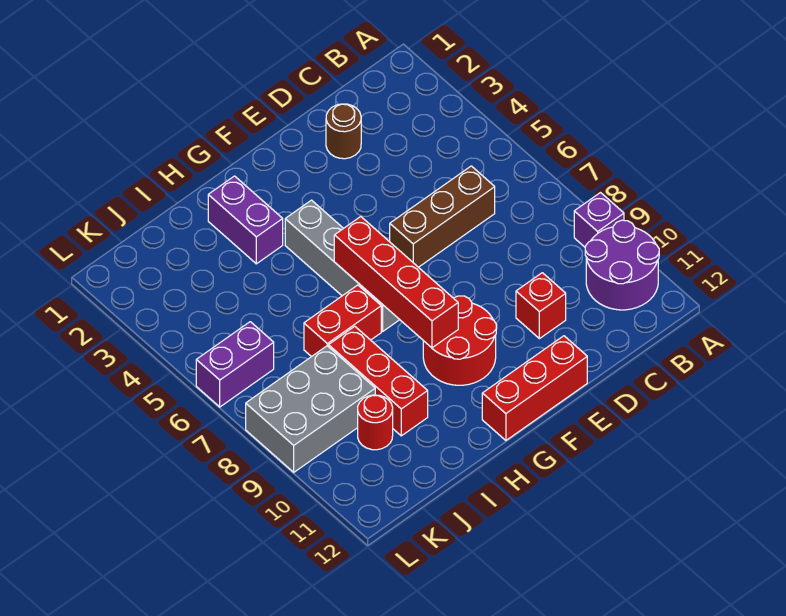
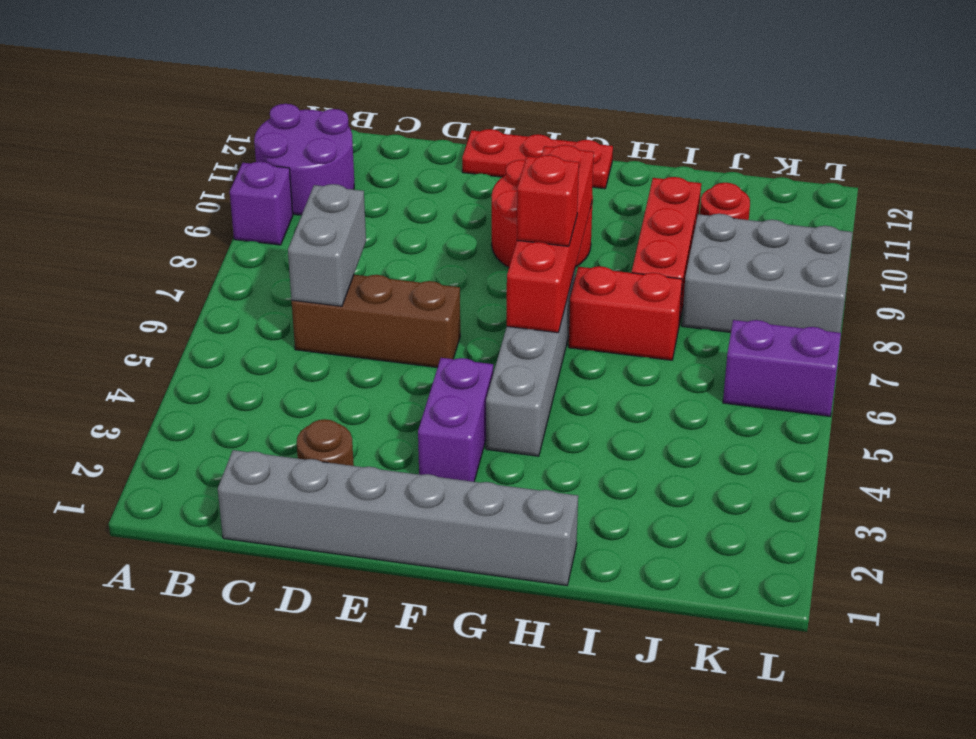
none -> grey brick C1:H1 level 1
none -> grey brick C6:C7 level 2
red brick D10 level 1 -> red brick G7 level 3
red brick E12:G12 level 1 -> red plate E12:G12 level 1
purple brick H2:H3 level 1 -> purple brick F3:F4 level 1

